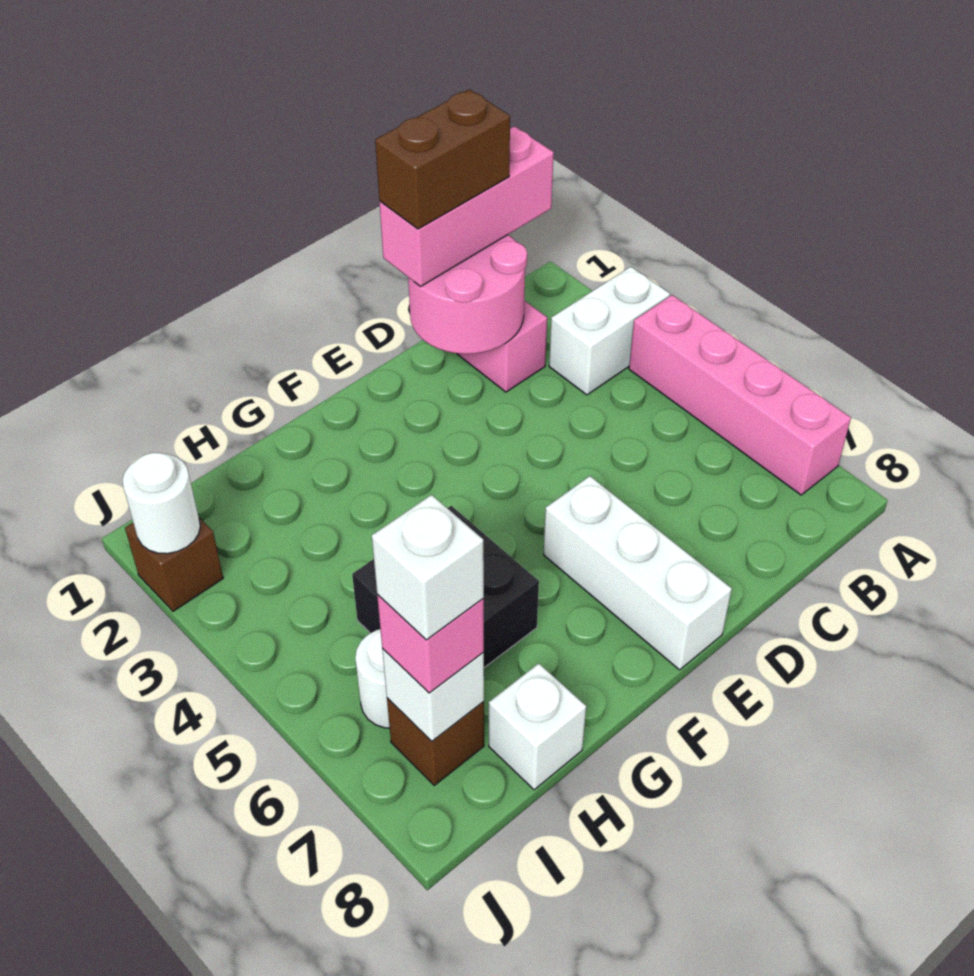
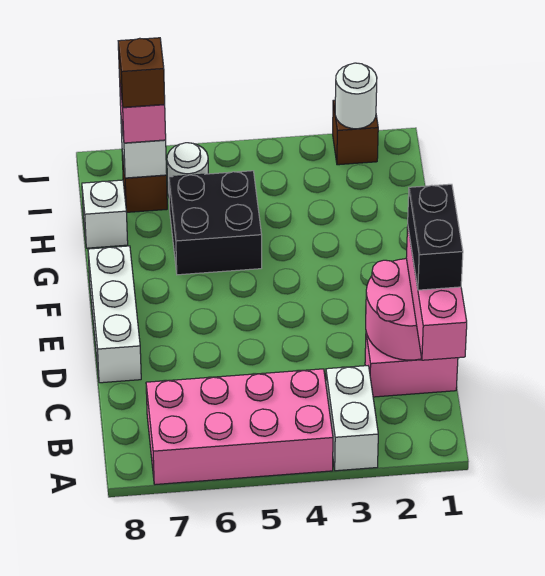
pink brick A4:A7 level 1 -> pink brick A4:B7 level 1
brown brick C1:D1 level 4 -> black brick C1:D1 level 4
white brick E6:E8 level 1 -> white brick D8:F8 level 1
white brick I7 level 4 -> brown brick I7 level 4

